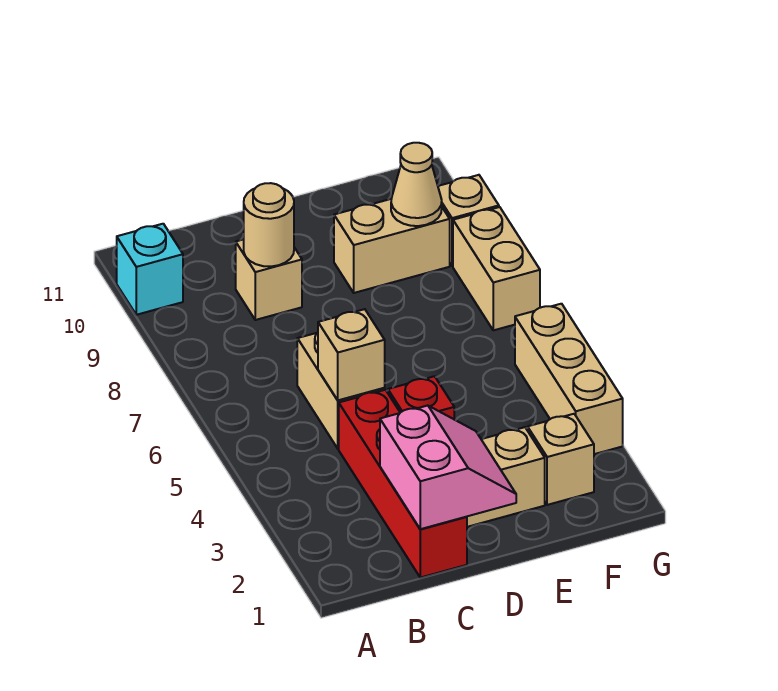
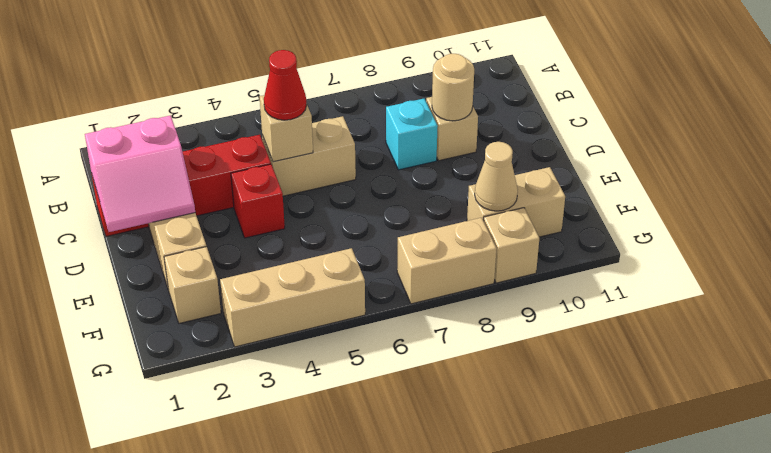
cyan brick A10 level 1 -> cyan brick C8 level 1
none -> red cone C5 level 3
tan brick E9:F9 level 1 -> tan brick F9:F10 level 1

